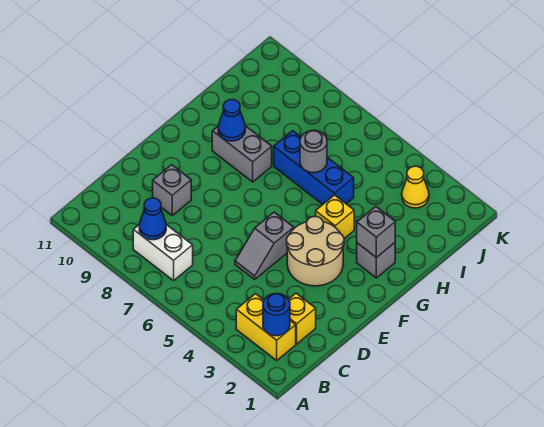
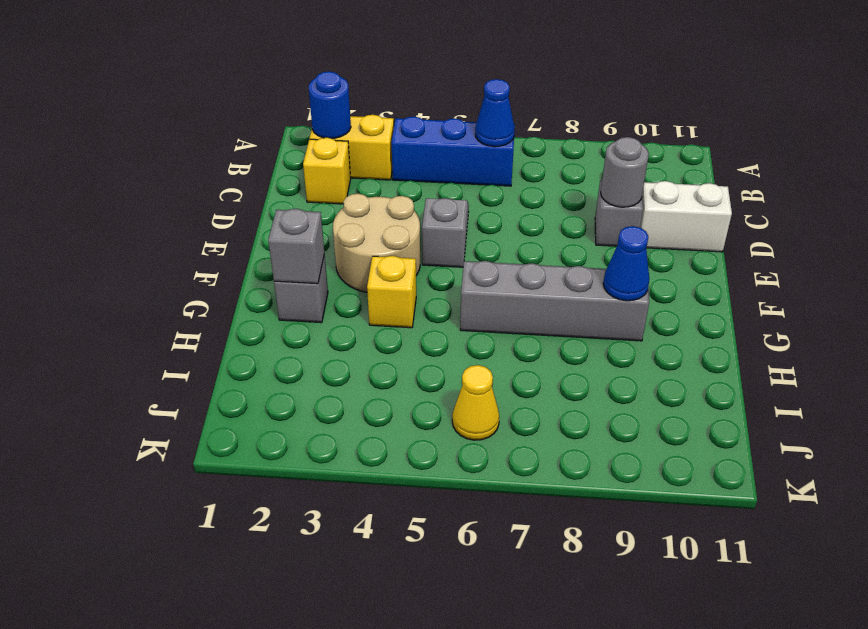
white brick B7:B8 level 1 -> white brick D10:D11 level 1
blue cone B8 level 2 -> blue cone B6 level 2
grey brick G8:G9 level 1 -> grey brick G6:G9 level 1
blue brick H5:H7 level 1 -> blue brick B4:B6 level 1
grey round brick H6 level 2 -> grey round brick D9 level 2
yellow cone J3 level 1 -> yellow cone J6 level 1

